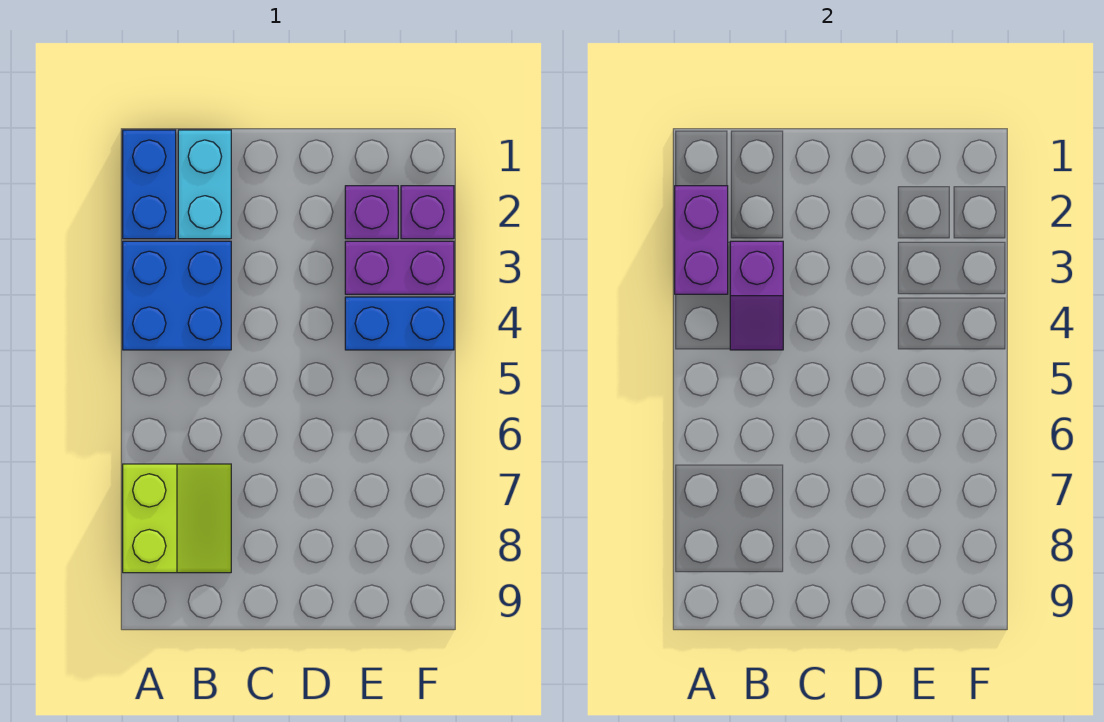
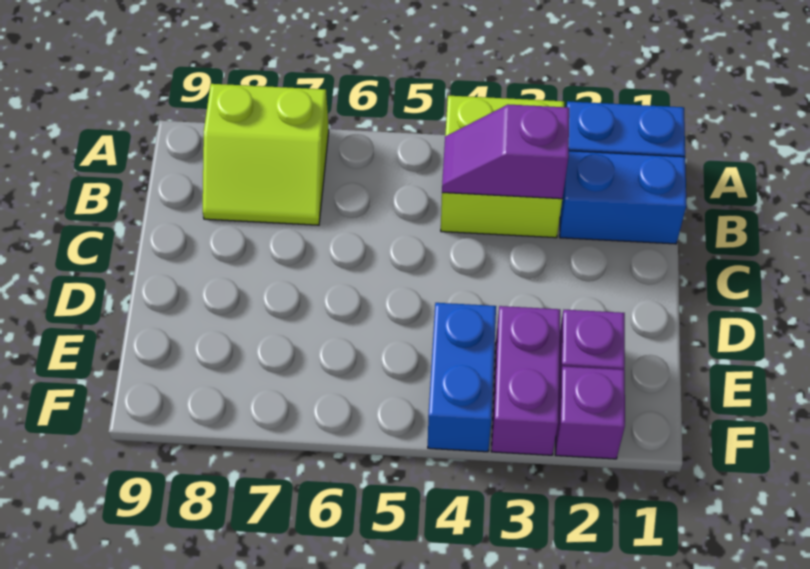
purple brick A2:A3 level 2 -> none
blue brick A3:B4 level 1 -> lime brick A3:B4 level 1
cyan brick B1:B2 level 1 -> blue brick B1:B2 level 1

